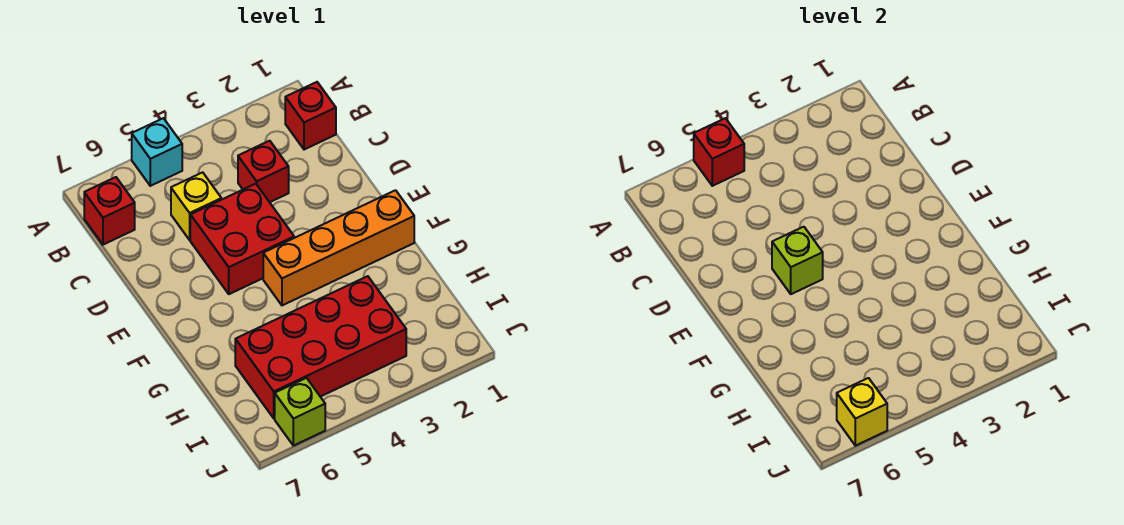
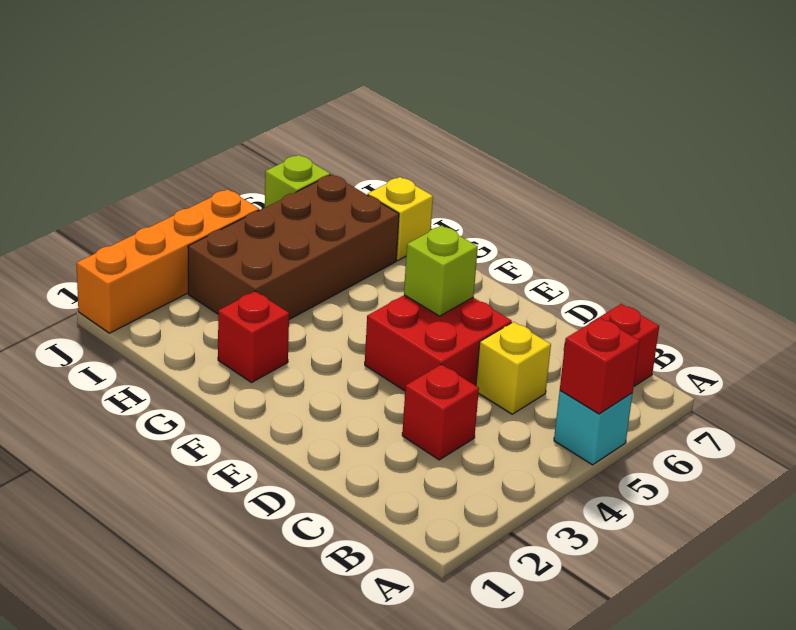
red brick B1 level 1 -> red brick G2 level 1
orange brick F1:F4 level 1 -> orange brick J1:J4 level 1
red brick H3:I6 level 1 -> brown brick H3:I6 level 1
yellow brick J6 level 2 -> yellow brick H7 level 1

